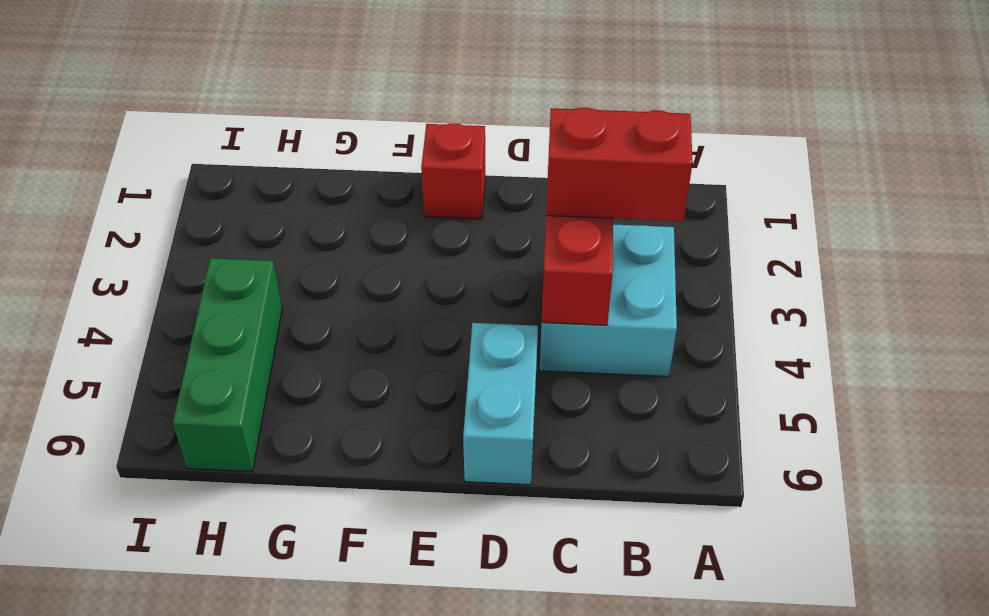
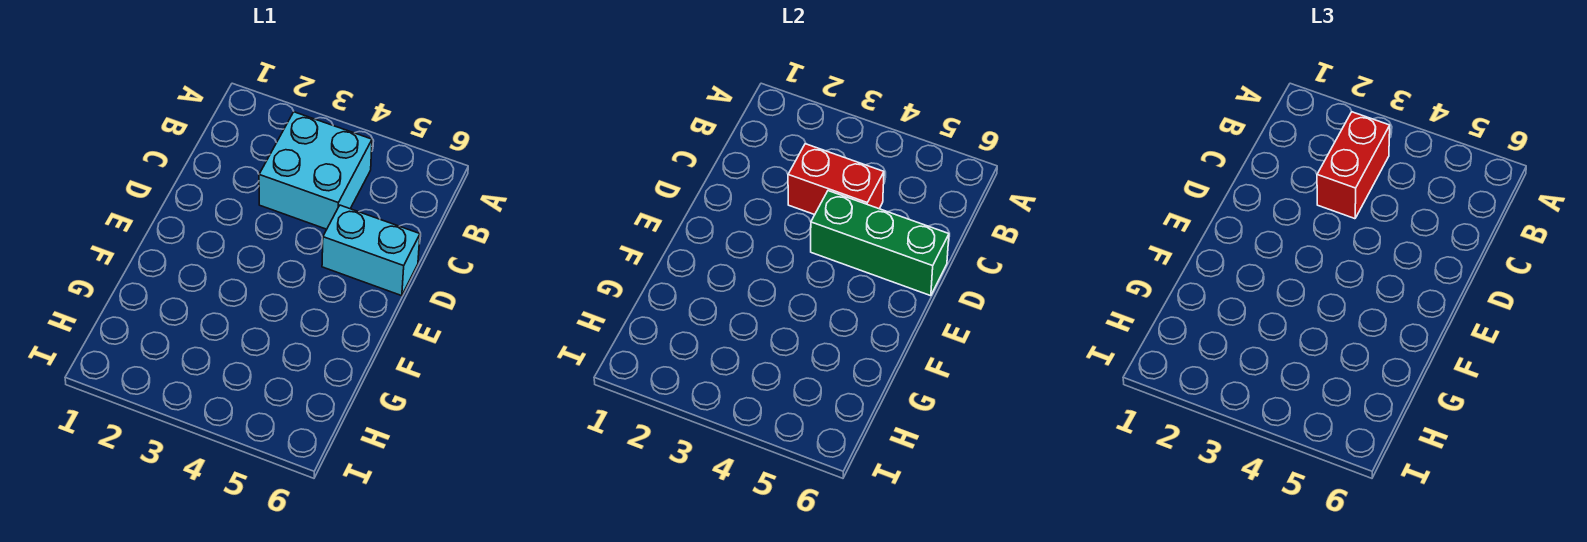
red brick E1 level 1 -> none
green brick H4:H6 level 1 -> green brick D4:D6 level 2

